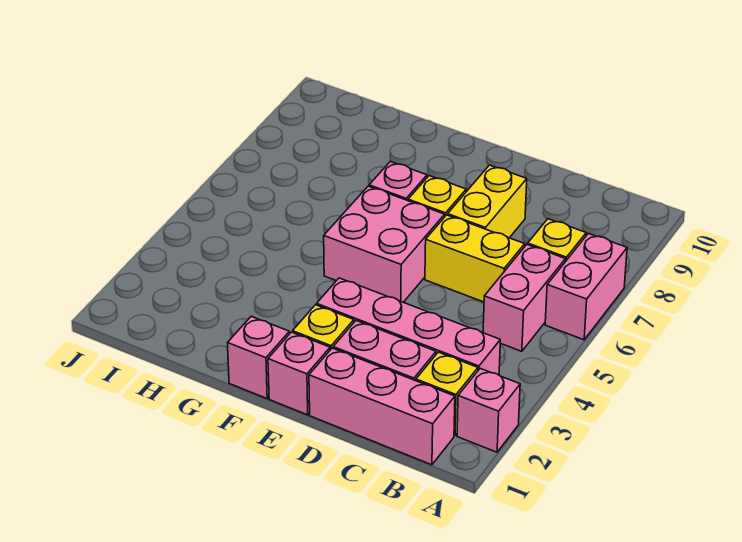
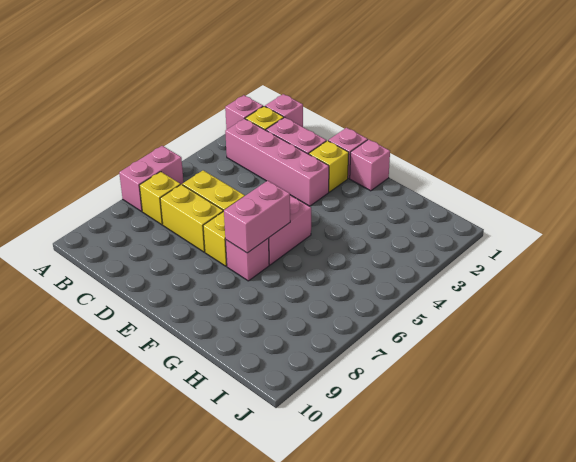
pink brick B1:D1 level 1 -> pink brick B1 level 1
pink brick B5:B6 level 1 -> pink brick F6:F7 level 2
yellow brick D7:D8 level 1 -> yellow brick C7:D7 level 1

